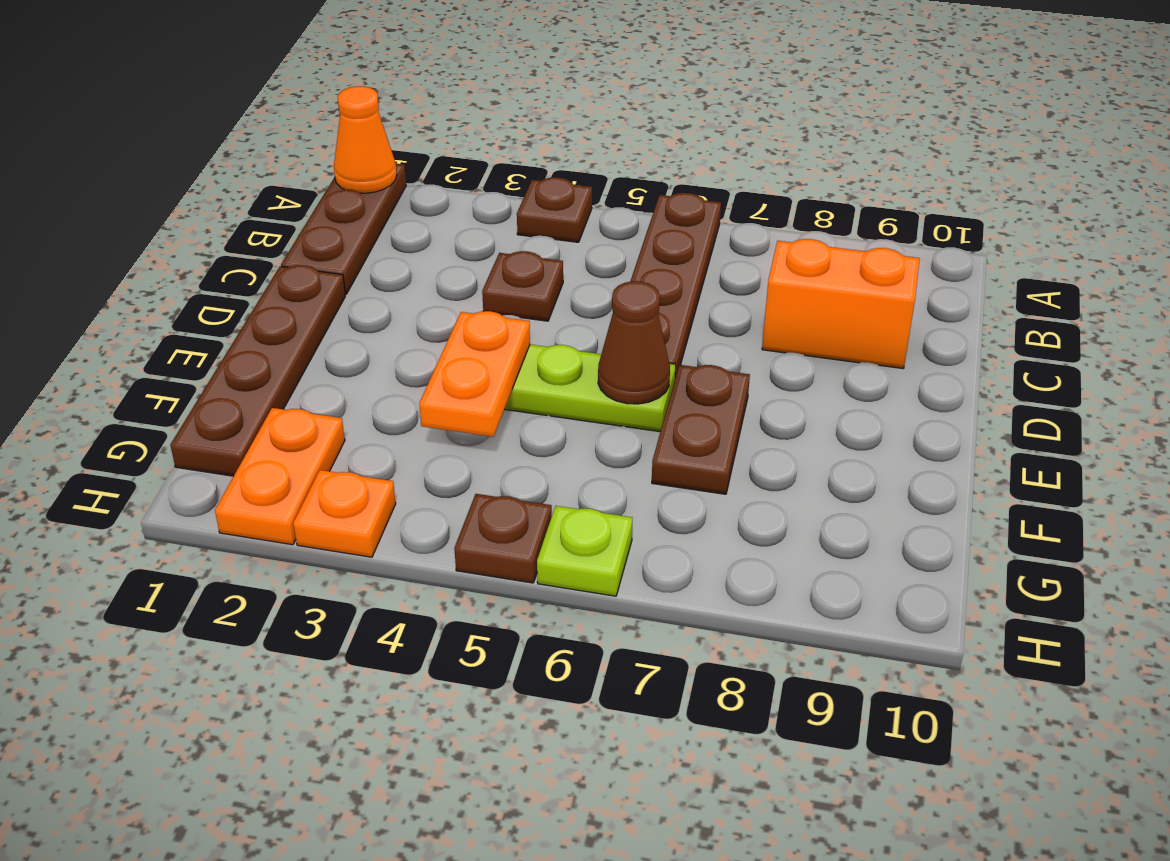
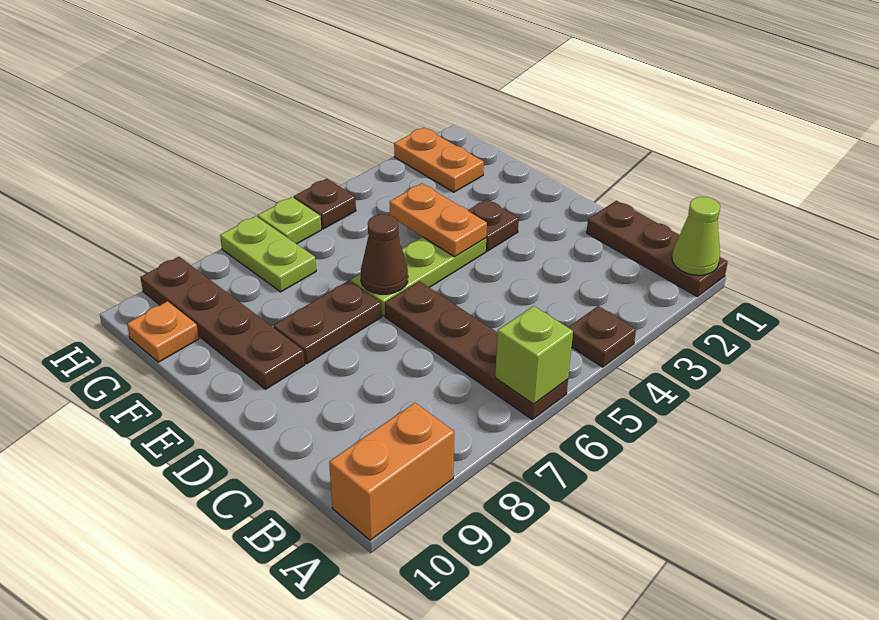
orange cone A1 level 2 -> lime cone A1 level 2
none -> lime brick A6 level 2
brown plate C4 level 1 -> brown plate E3 level 1
orange brick C8:C9 level 1 -> orange brick A9:A10 level 1
brown plate D1:G1 level 1 -> brown plate E9:H9 level 1
brown plate E7:F7 level 1 -> brown plate E7:E8 level 1
none -> lime plate G7:H7 level 1
orange plate H3 level 1 -> orange plate G10 level 1

